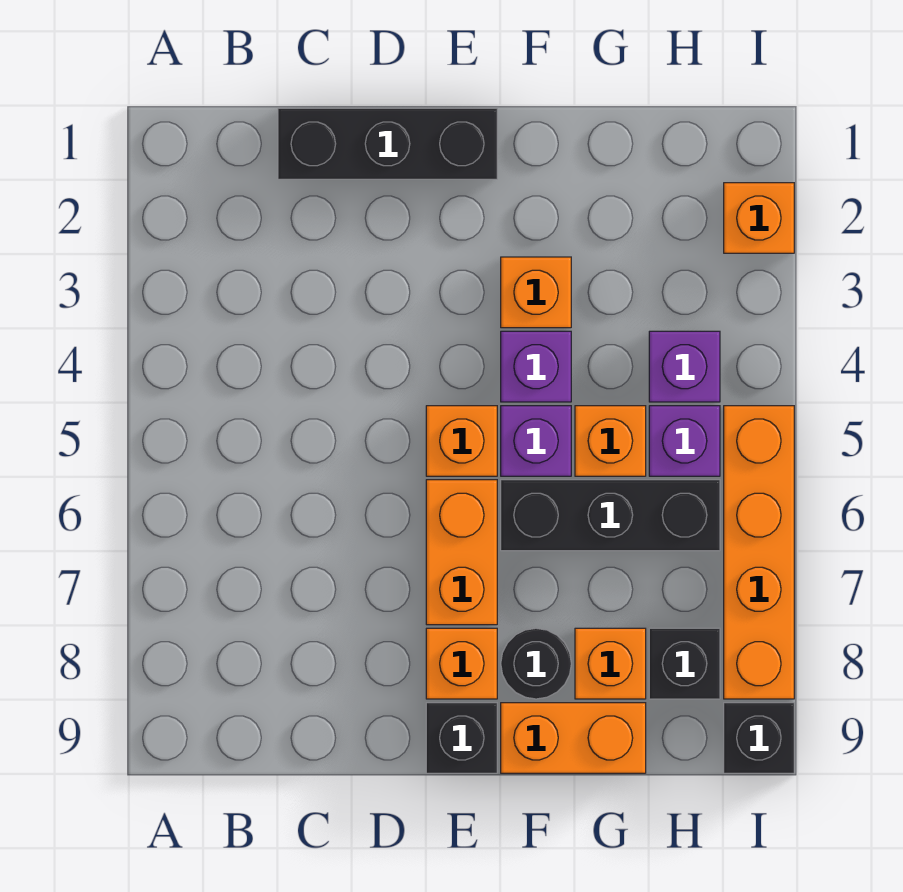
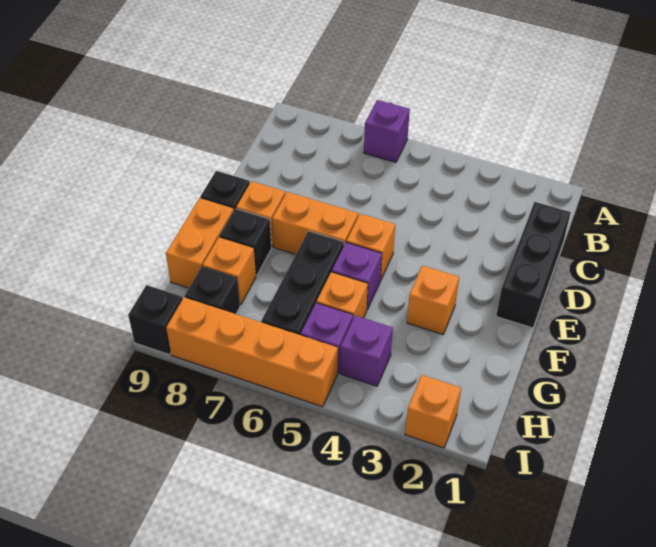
purple brick F4 level 1 -> purple brick A6 level 1
black round brick F8 level 1 -> black brick F8 level 1

